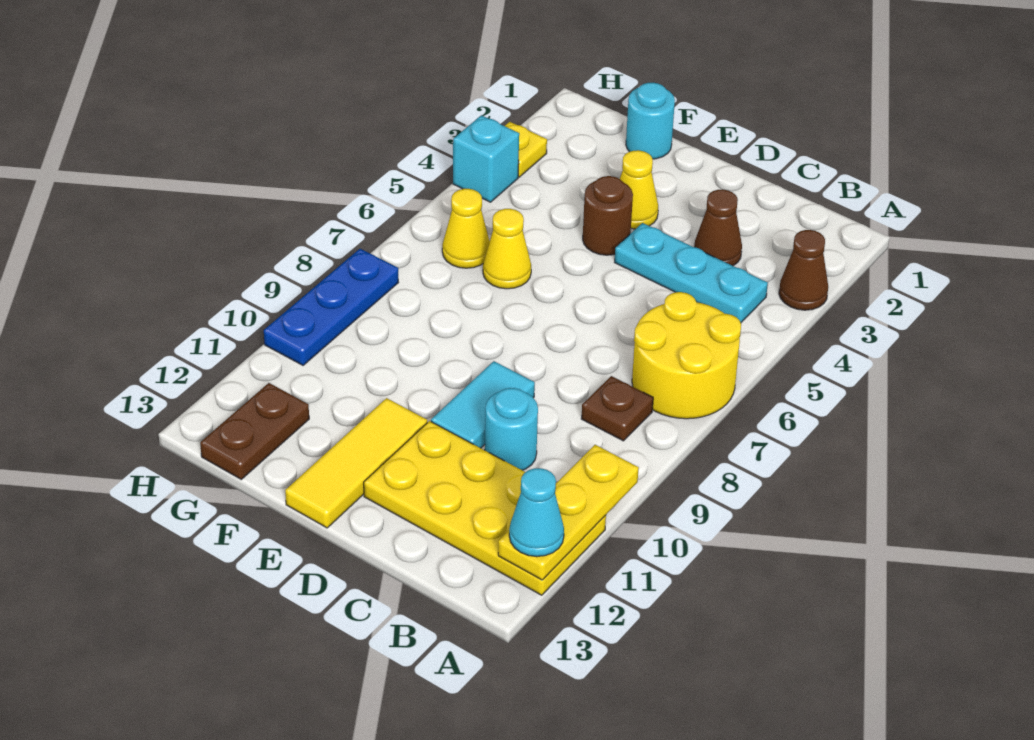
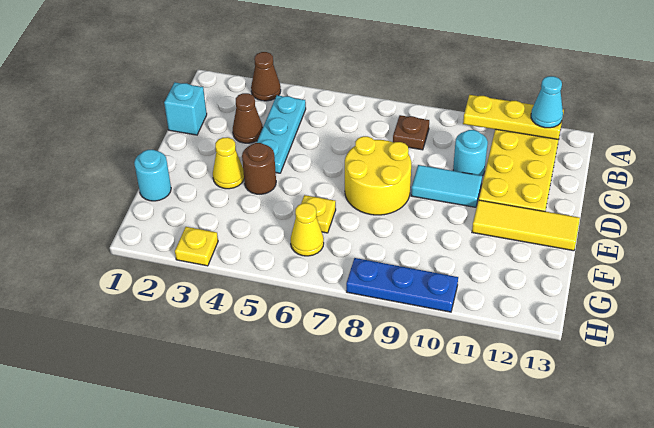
yellow round brick A6:B7 level 1 -> yellow round brick D7:E8 level 1
yellow cone F6 level 1 -> yellow plate F6 level 1
brown plate G12:G13 level 1 -> none
cyan brick H4 level 1 -> cyan brick C1 level 1

